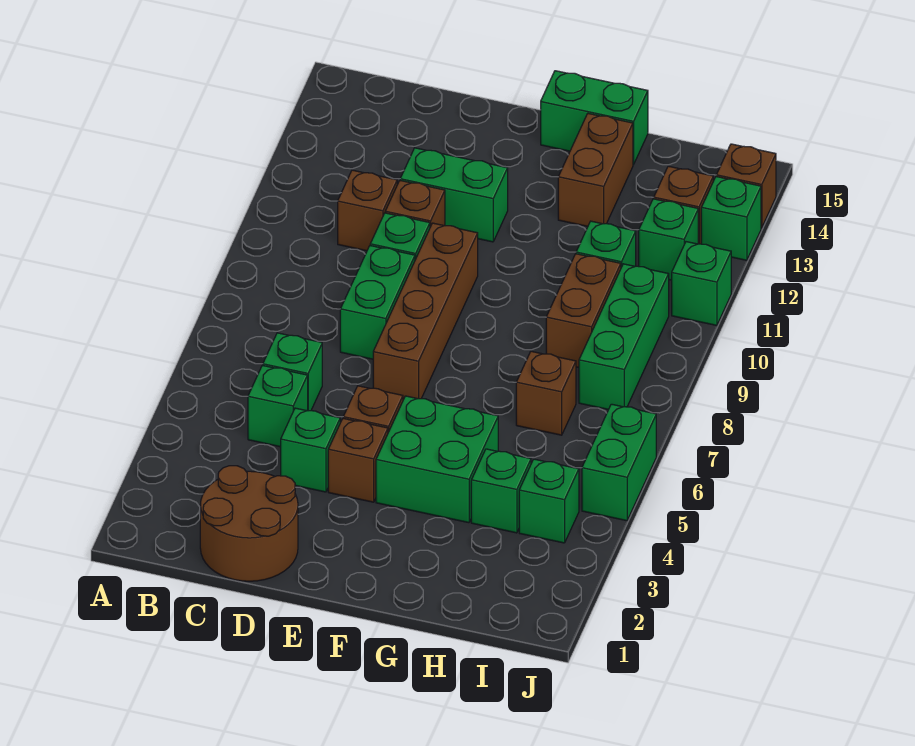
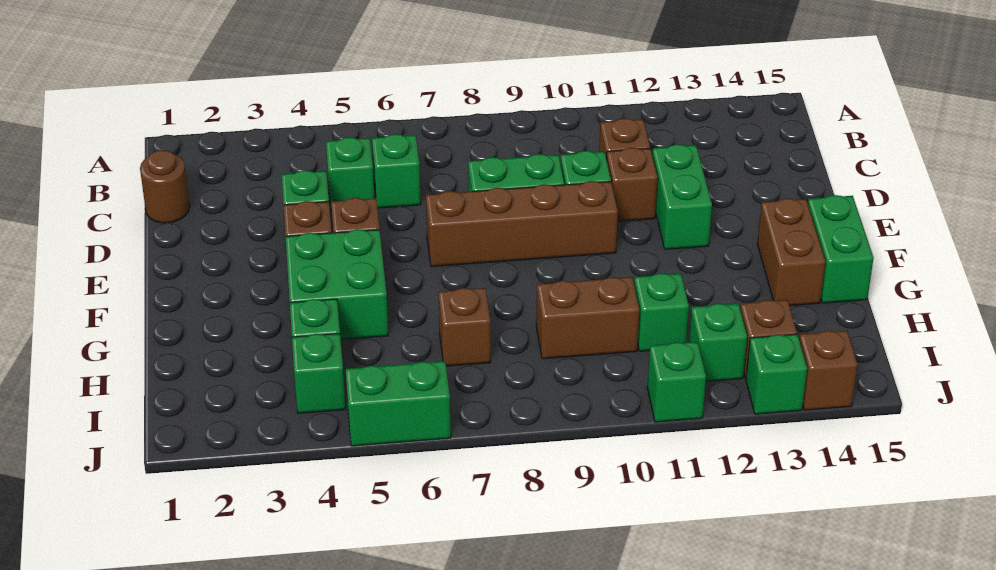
brown round brick C1:D2 level 1 -> brown round brick C1 level 1
brown brick G13:G14 level 1 -> brown brick F14:G14 level 1
green brick I8:I10 level 1 -> none

